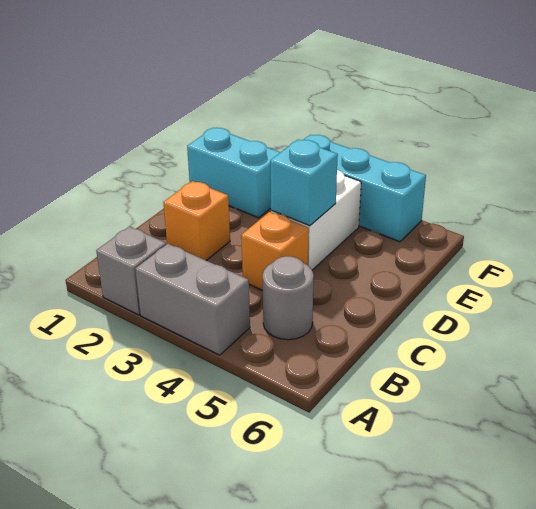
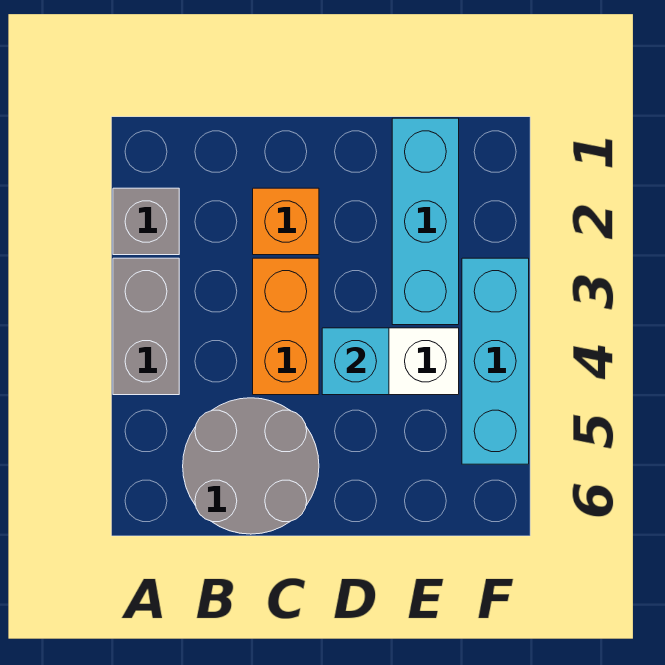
grey round brick B5 level 1 -> grey round brick B5:C6 level 1
orange brick C4 level 1 -> orange brick C3:C4 level 1
cyan brick E1:E2 level 1 -> cyan brick E1:E3 level 1

